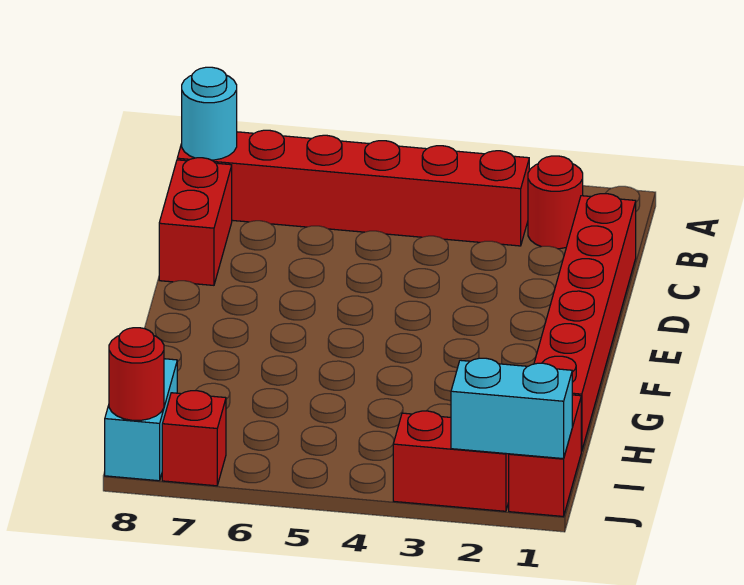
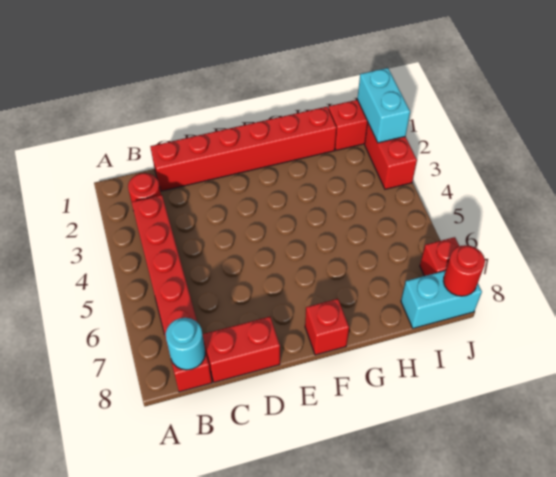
none -> red brick F8 level 1

